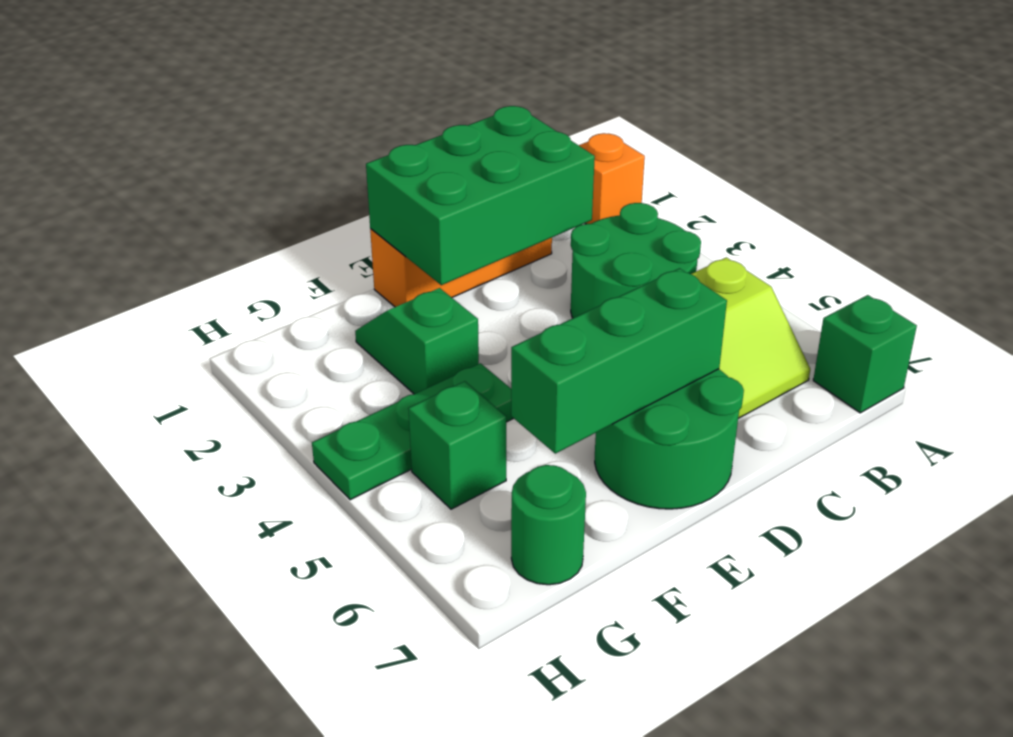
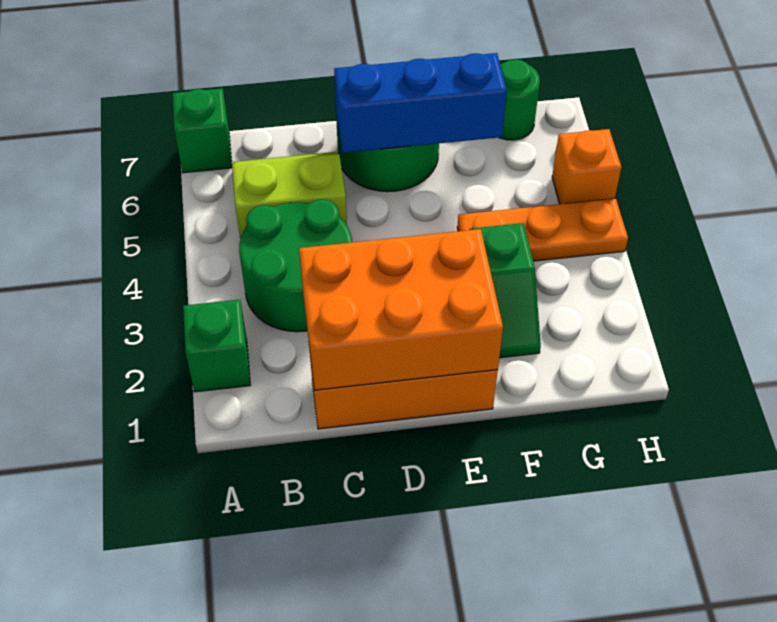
orange brick A1 level 1 -> orange brick H5 level 1
green brick C1:E2 level 2 -> orange brick C1:E2 level 2
green brick D6:F6 level 2 -> blue brick D6:F6 level 2
green plate F4:H4 level 1 -> orange plate F4:H4 level 1
green brick G5 level 1 -> green brick A2 level 1

